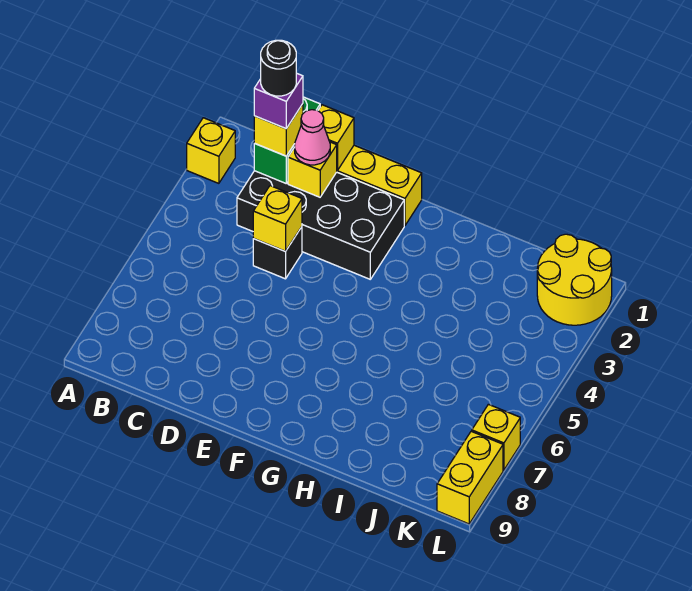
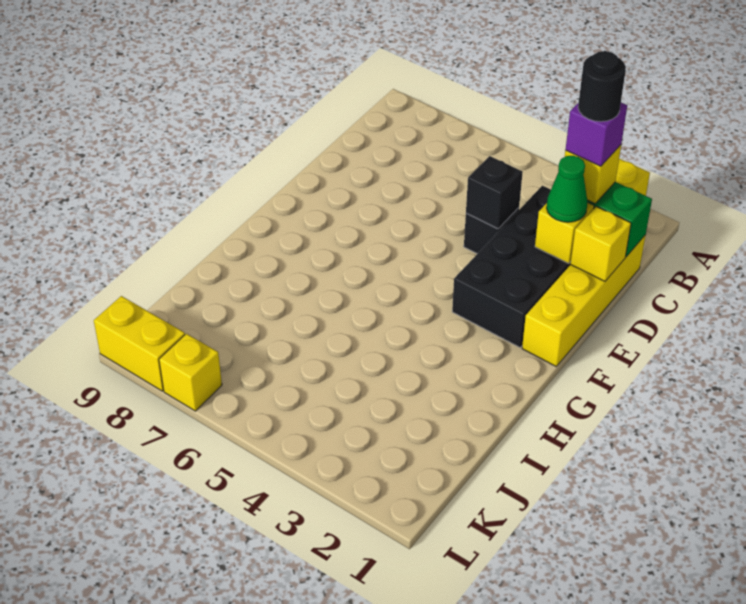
pink cone D2 level 3 -> green cone D2 level 3
yellow brick D4 level 2 -> black brick D4 level 2
yellow round brick K1:L2 level 1 -> none

